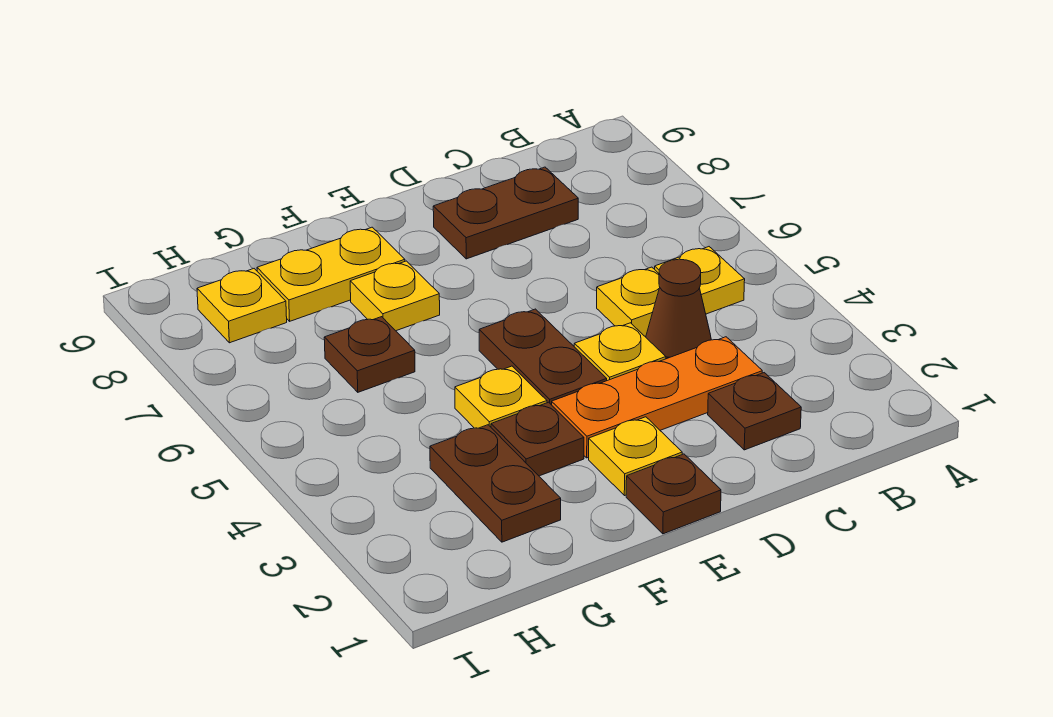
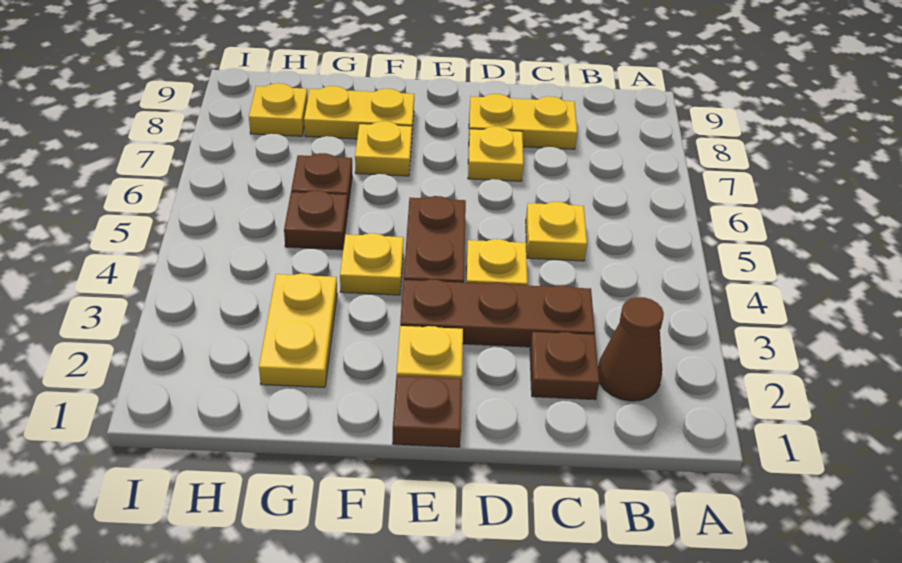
yellow plate B5 level 1 -> yellow plate D7 level 1
orange plate C3:E3 level 1 -> brown plate C3:E3 level 1
brown cone C4 level 1 -> brown cone B2 level 1
brown plate C8:D8 level 1 -> yellow plate C8:D8 level 1
brown plate F3 level 1 -> brown plate G5 level 1
brown plate G2:G3 level 1 -> yellow plate G2:G3 level 1

